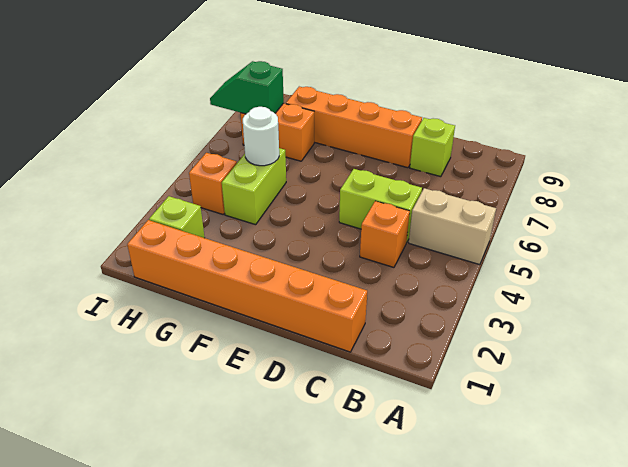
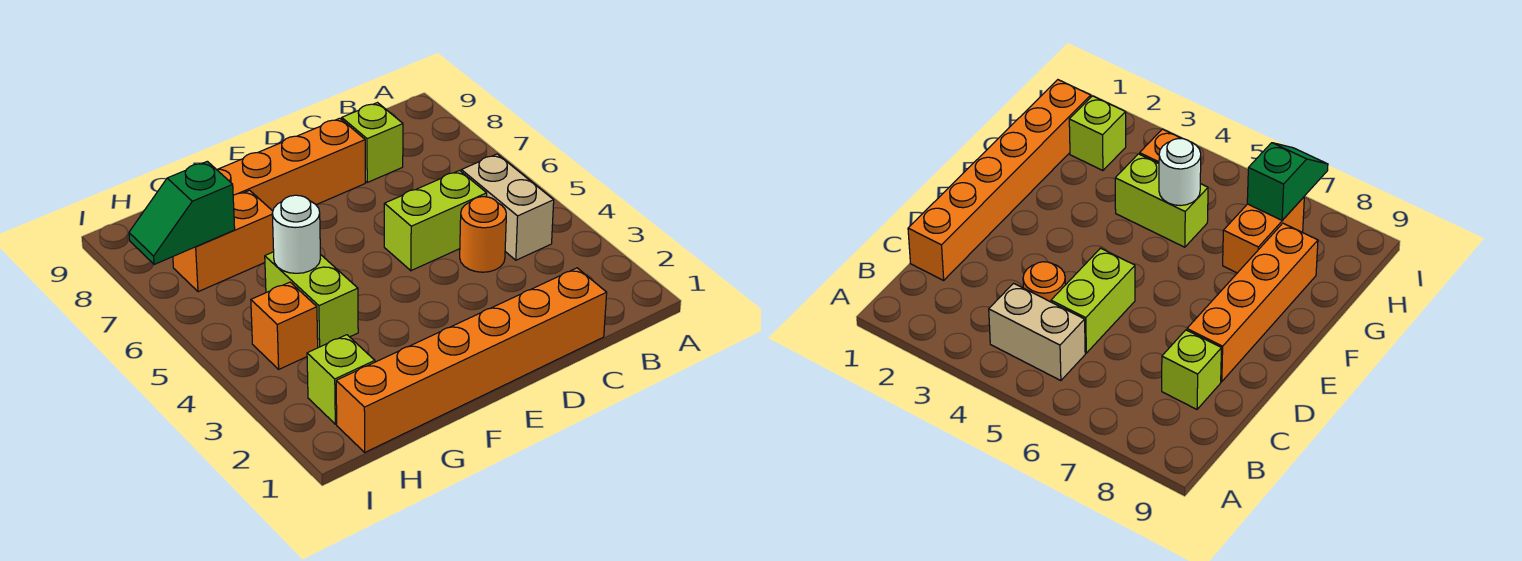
tan brick A5:B5 level 1 -> tan brick B4:B5 level 1
orange brick C4 level 1 -> orange round brick C4 level 1

